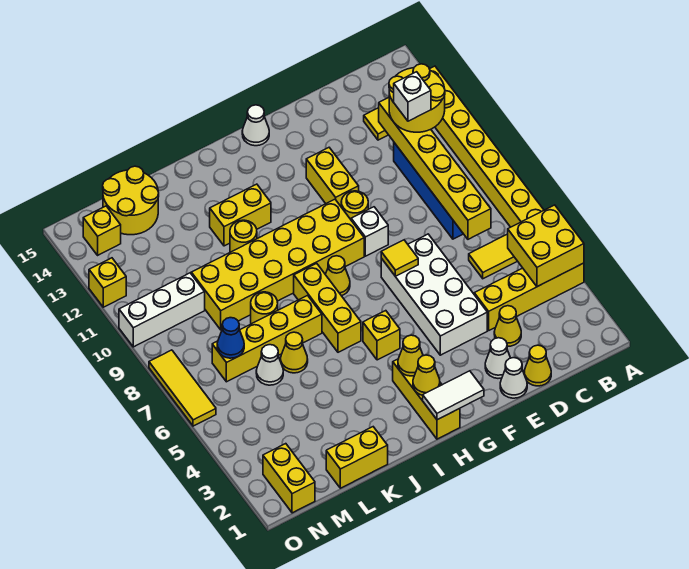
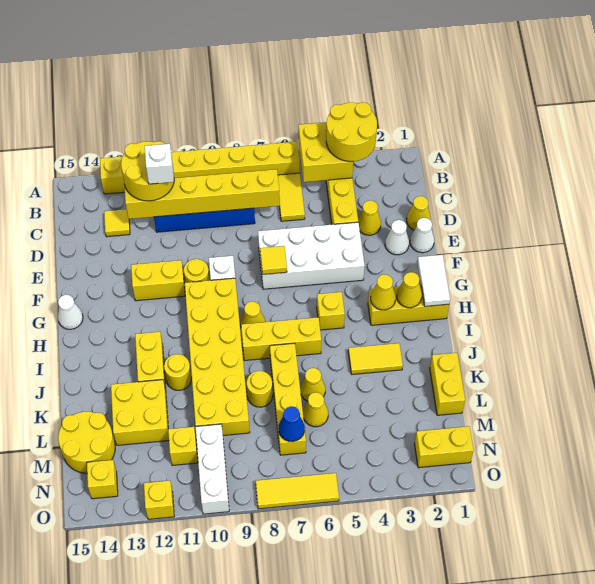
none -> yellow round brick A3:B4 level 3
none -> yellow tile J3:J4 level 1
none -> yellow brick K12:L13 level 1
white cone L6 level 1 -> yellow cone L6 level 1
none -> yellow brick M11 level 1

